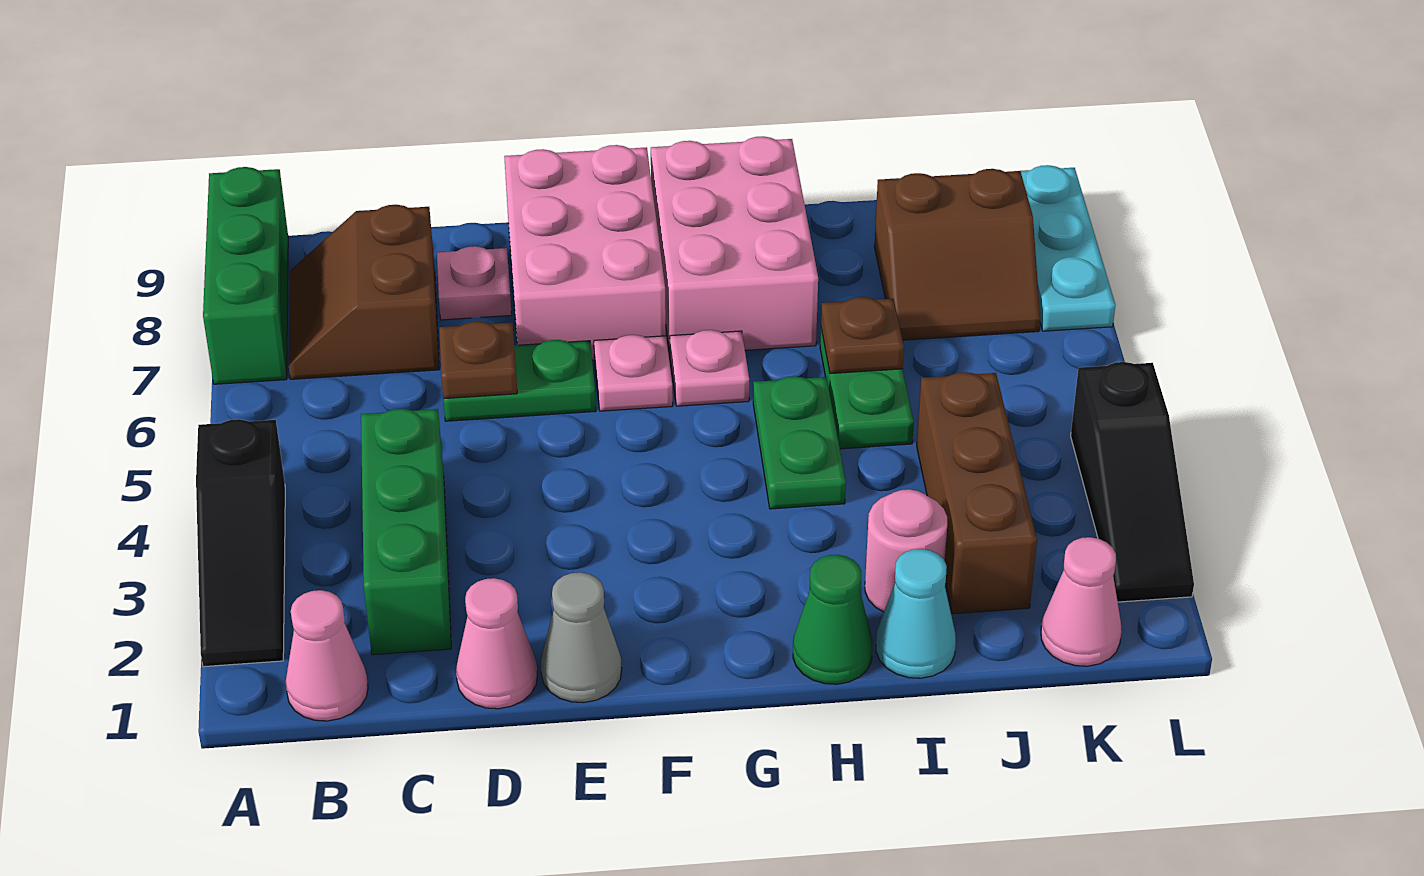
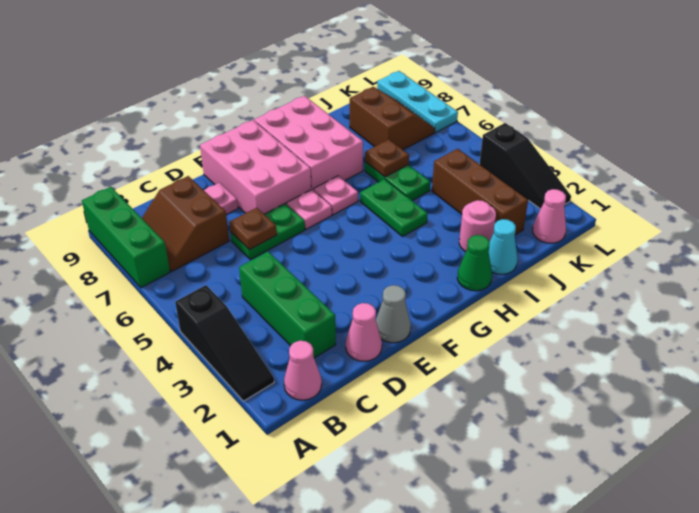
brown slope J7:K8 level 1 top 8 -> brown slope J7:K8 level 1 top J

